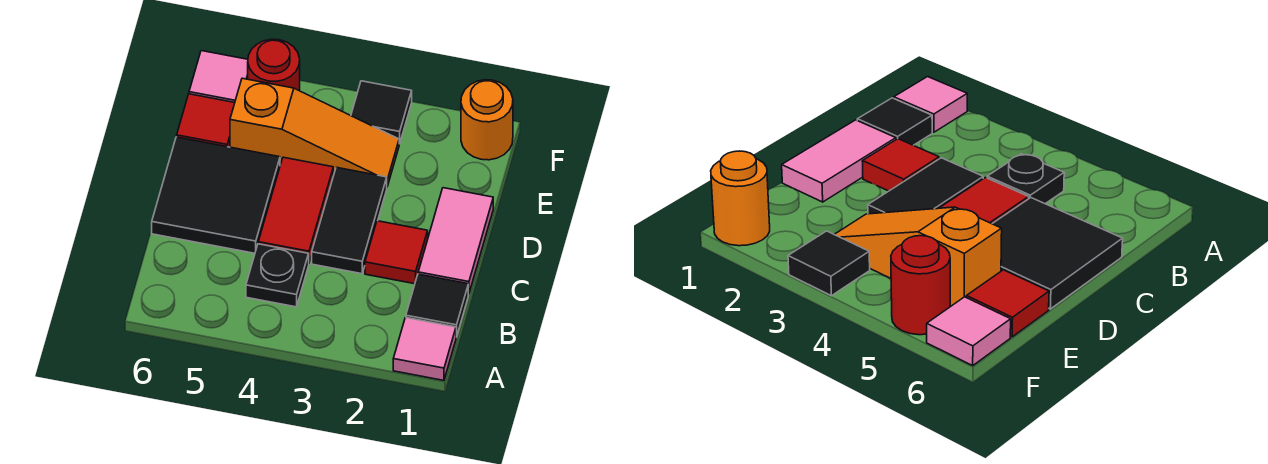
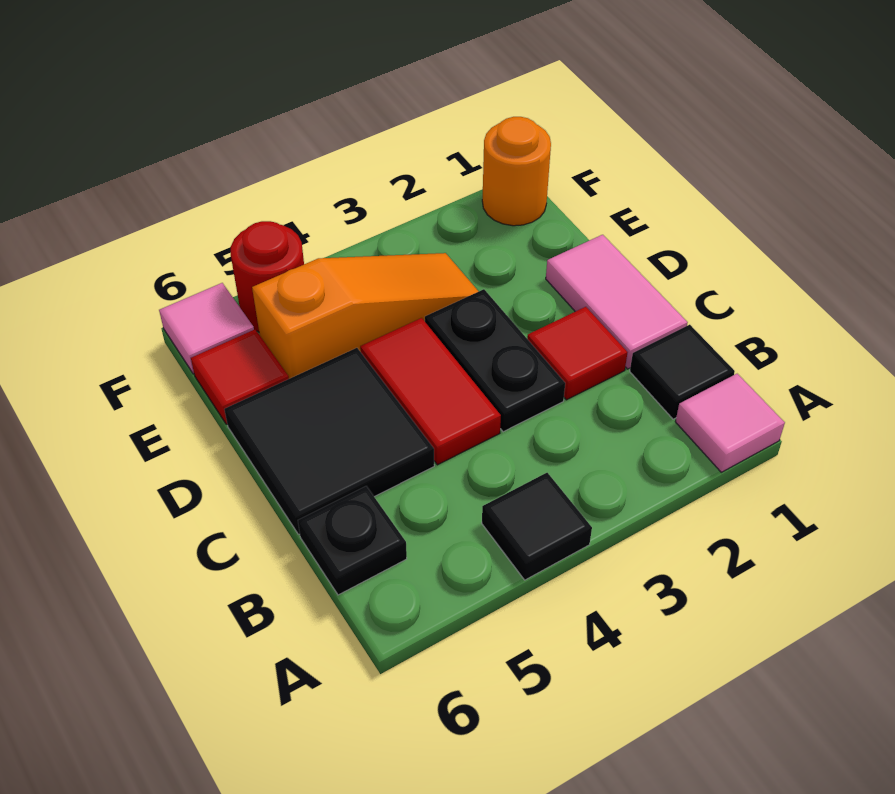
black plate B4 level 1 -> black plate B6 level 1
black tile C3:D3 level 1 -> black plate C3:D3 level 1
black tile F3 level 1 -> black tile A4 level 1

